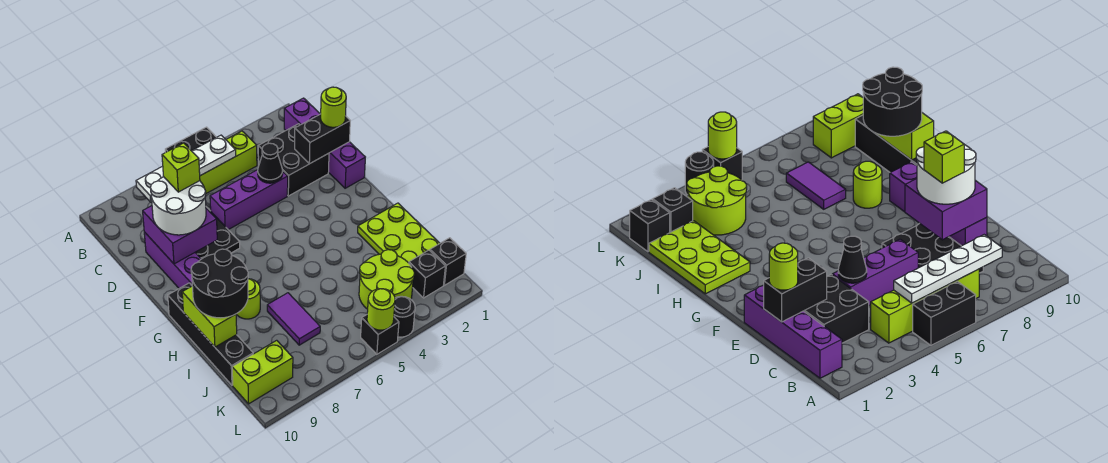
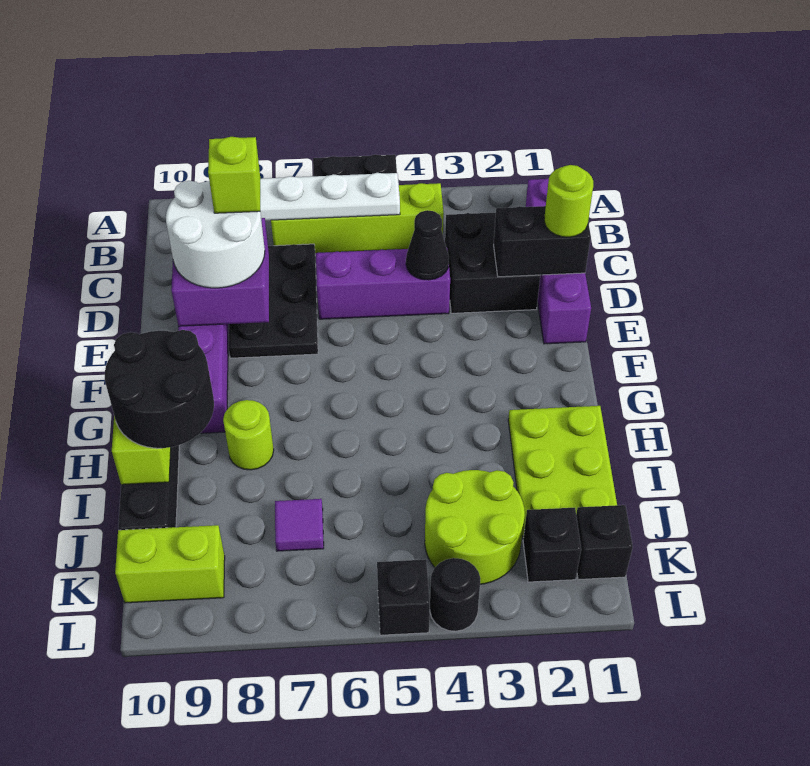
purple tile I7:J7 level 1 -> purple tile J7 level 1
lime round brick L5 level 2 -> none

